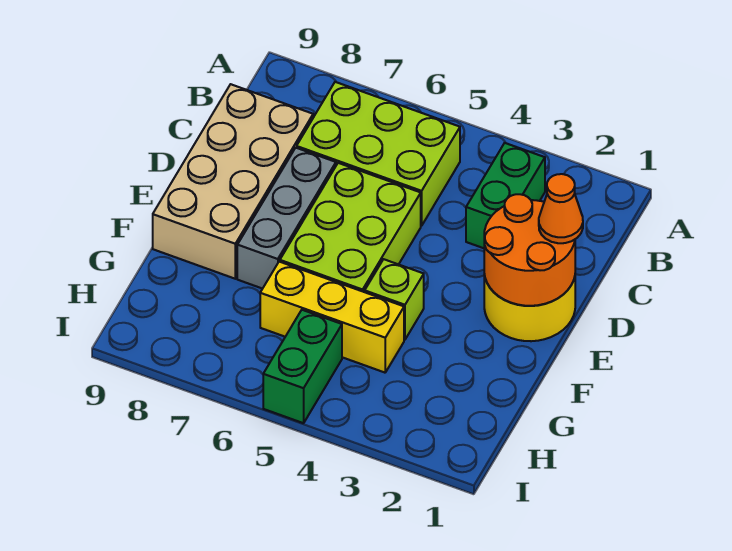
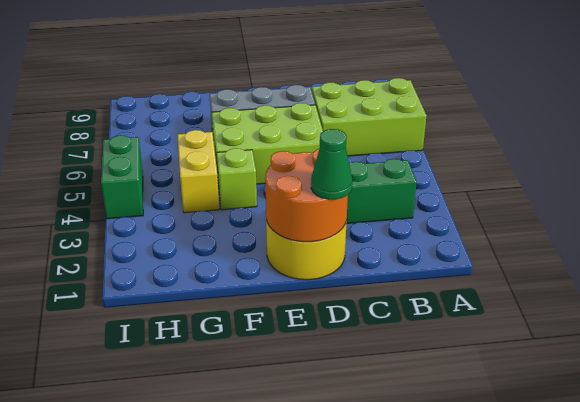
lime brick B5:C7 level 1 -> lime brick A6:C7 level 1
tan brick C8:F9 level 1 -> none
orange cone D1 level 3 -> green cone D1 level 3
yellow brick G4:G6 level 1 -> yellow brick G4:G5 level 1
green brick H5:I5 level 1 -> green brick I4:I5 level 1

